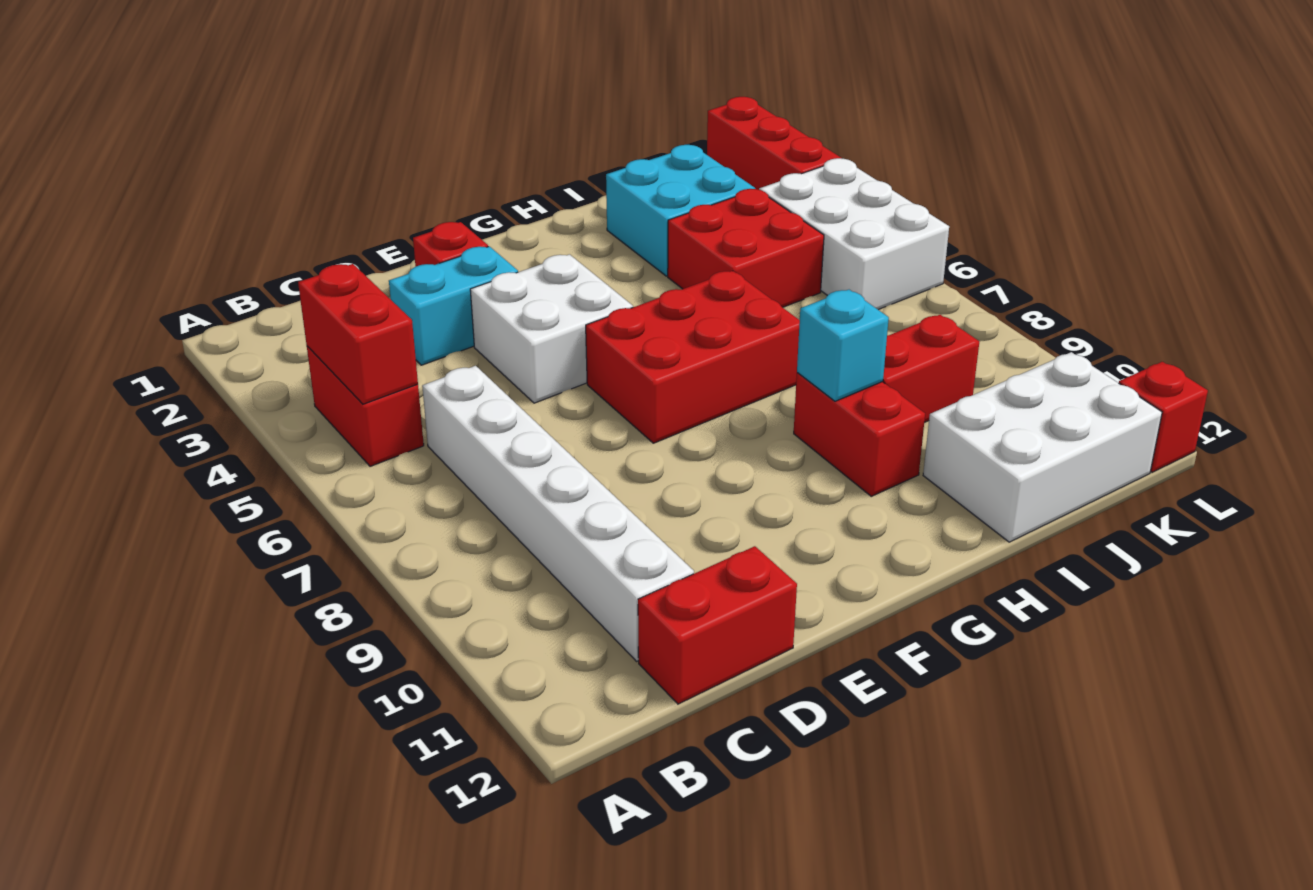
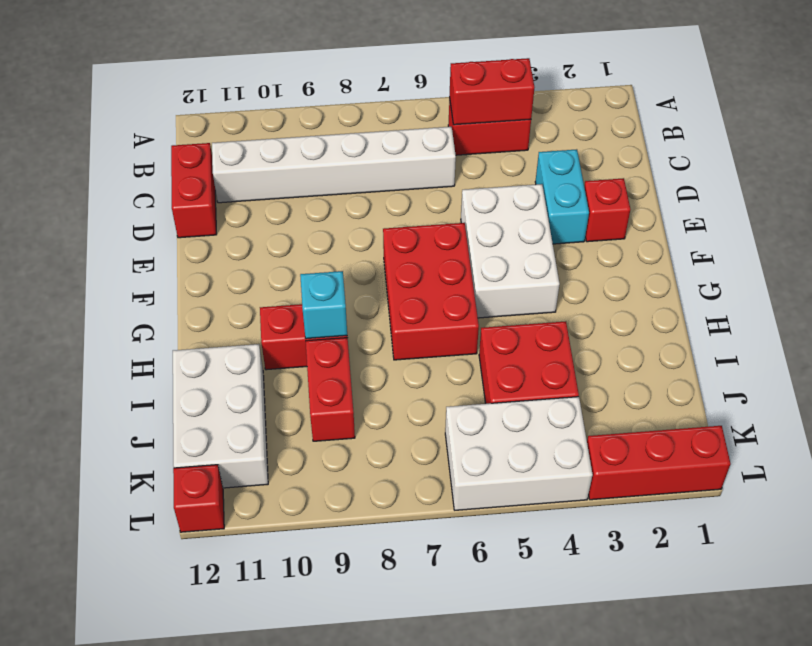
white brick E4:F5 level 1 -> white brick E4:G5 level 1
cyan brick I2:J3 level 1 -> none

